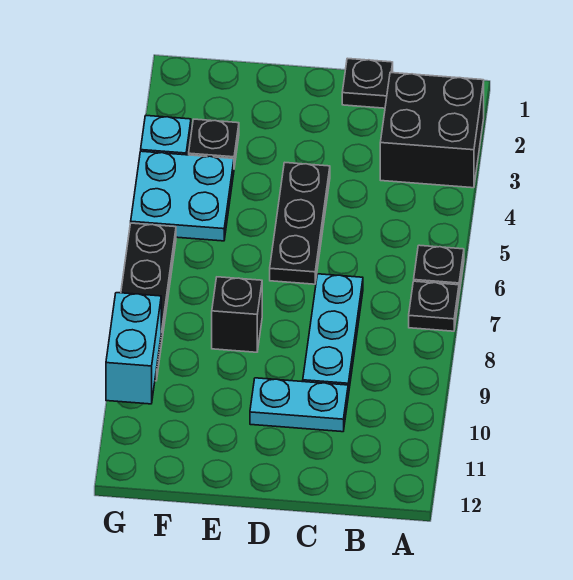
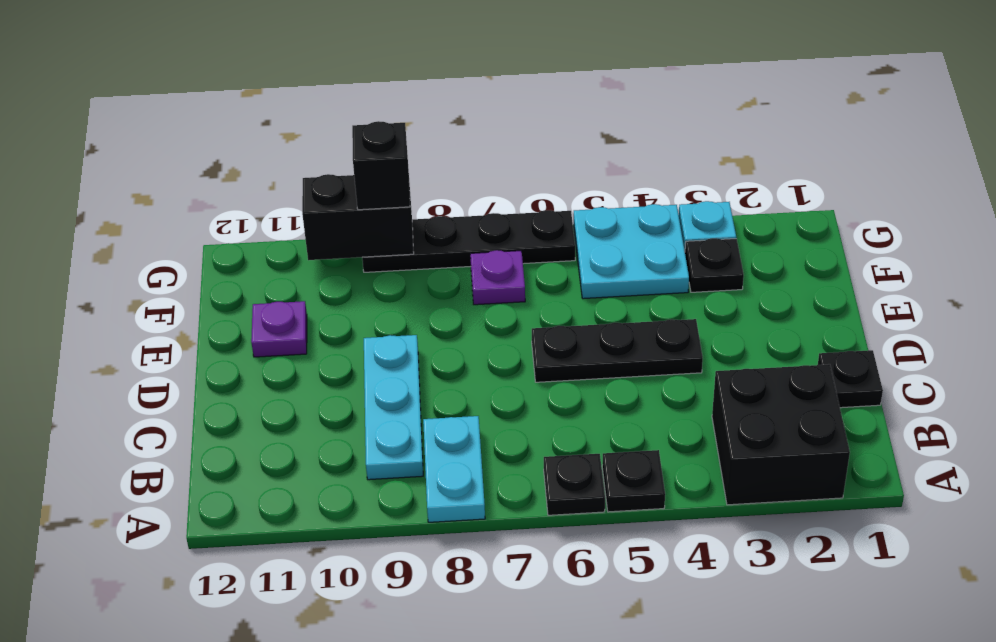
black plate A7 level 1 -> black plate A5 level 1
cyan plate C7:C9 level 1 -> cyan plate B9:D9 level 1
cyan plate C10:D10 level 1 -> cyan plate A8:B8 level 1
black brick E8 level 1 -> black brick G9 level 3
none -> purple plate E11 level 1
none -> purple plate F7 level 1
cyan brick G9:G10 level 2 -> black brick G9:G10 level 2

